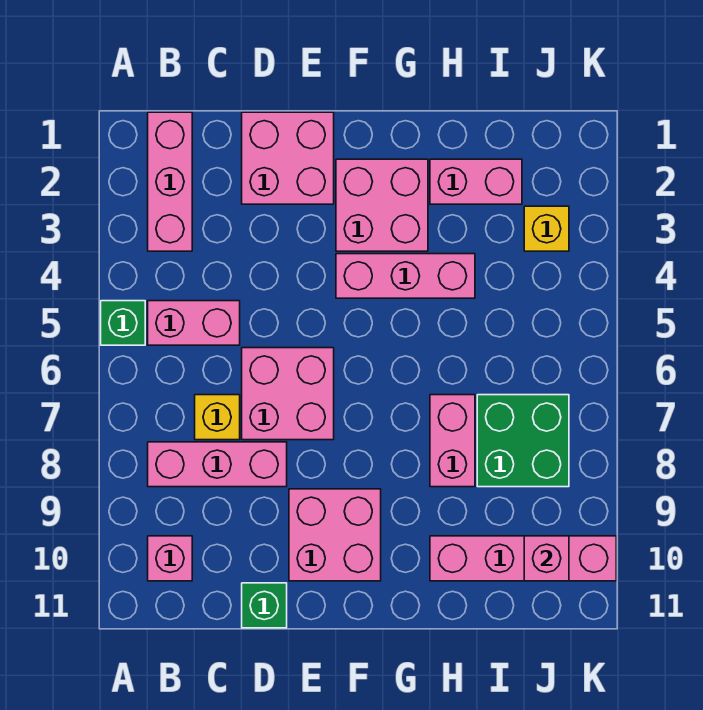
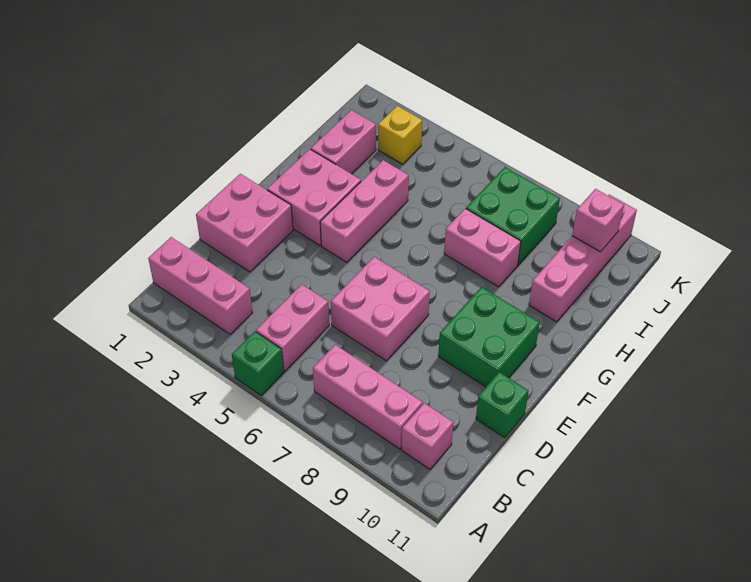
pink brick B8:D8 level 1 -> pink brick B7:B9 level 1
yellow brick C7 level 1 -> none
pink brick E9:F10 level 1 -> green brick E9:F10 level 1

